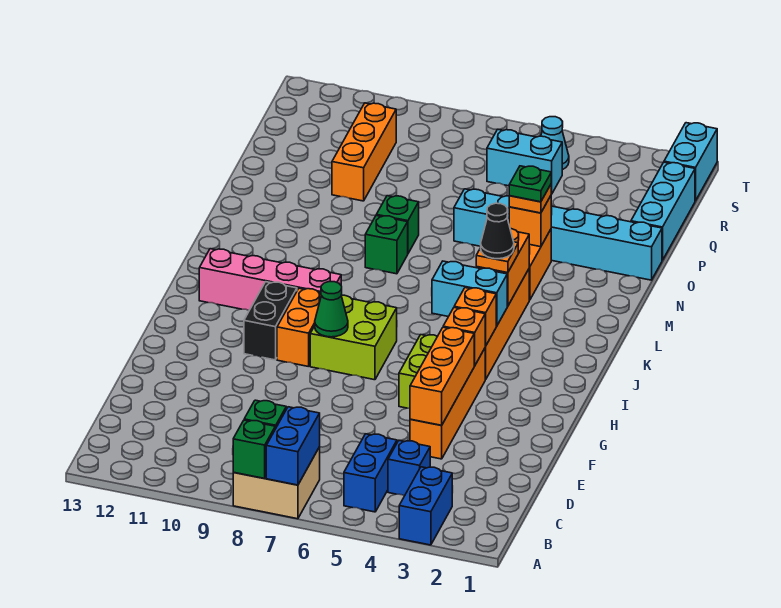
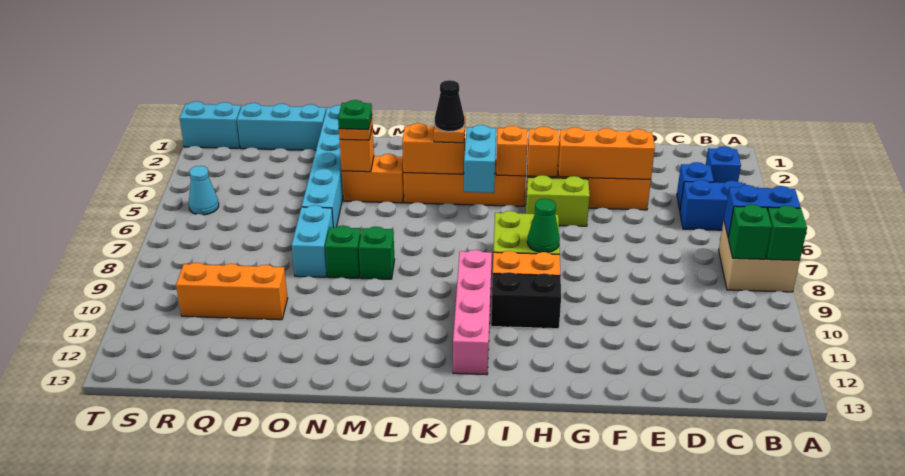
blue brick A3:B3 level 1 -> blue brick B3 level 1
cyan brick R5:R6 level 1 -> cyan brick O7:O8 level 1

